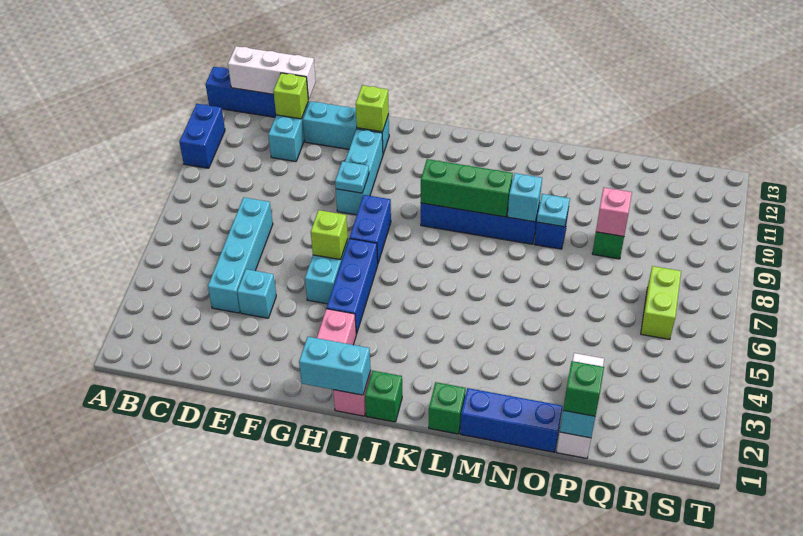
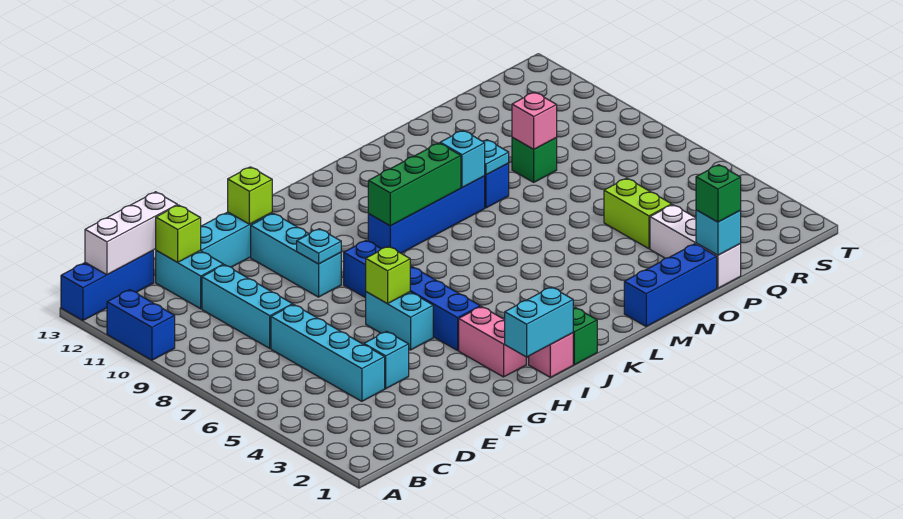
none -> cyan brick D8:D10 level 1
green brick L1 level 1 -> none
lime brick R6:R7 level 1 -> lime brick P4:P5 level 1

